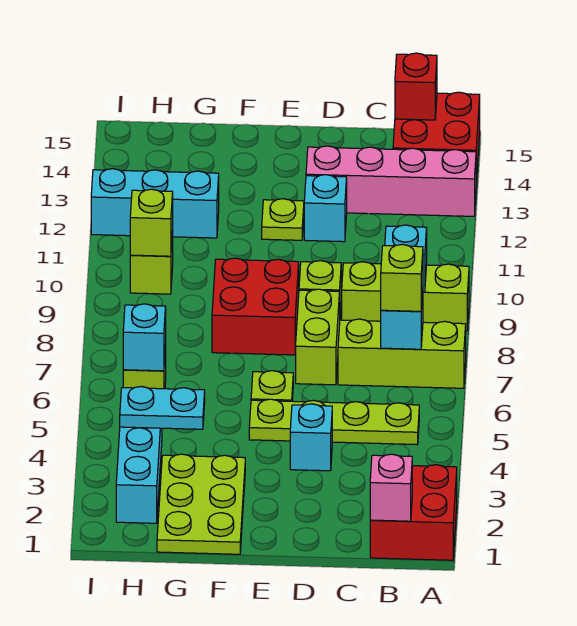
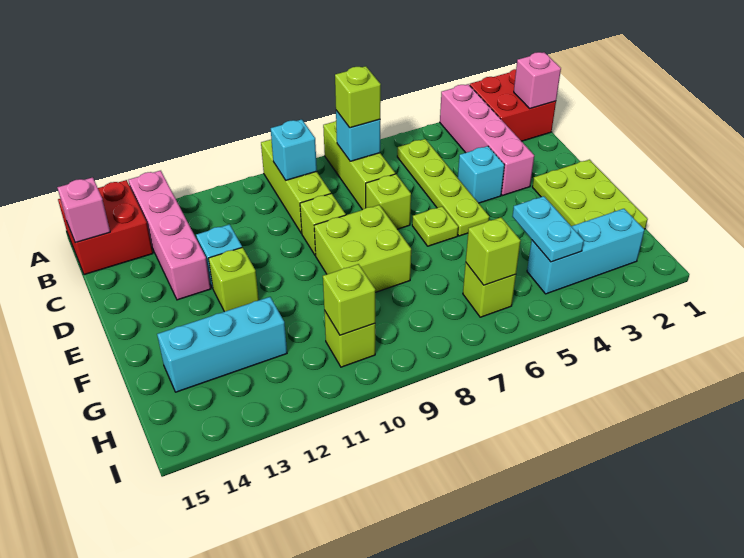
none -> pink brick A3:D3 level 1
red brick B15 level 2 -> pink brick B15 level 2
lime brick D7:D8 level 1 -> lime brick D7 level 1
red brick E8:F9 level 1 -> lime brick E8:F9 level 1
lime plate E12 level 1 -> lime brick E12 level 1
lime plate F1:G3 level 1 -> lime plate E1:G2 level 1
cyan brick G12:I12 level 1 -> cyan brick G12:G14 level 1
cyan brick H6 level 2 -> lime brick H6 level 2

